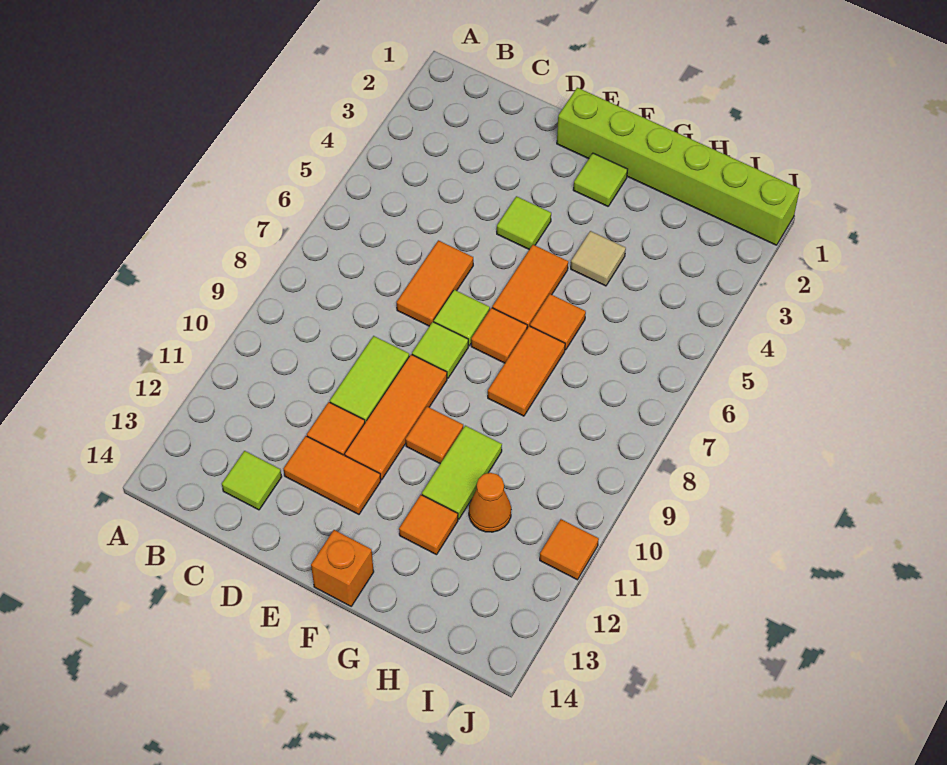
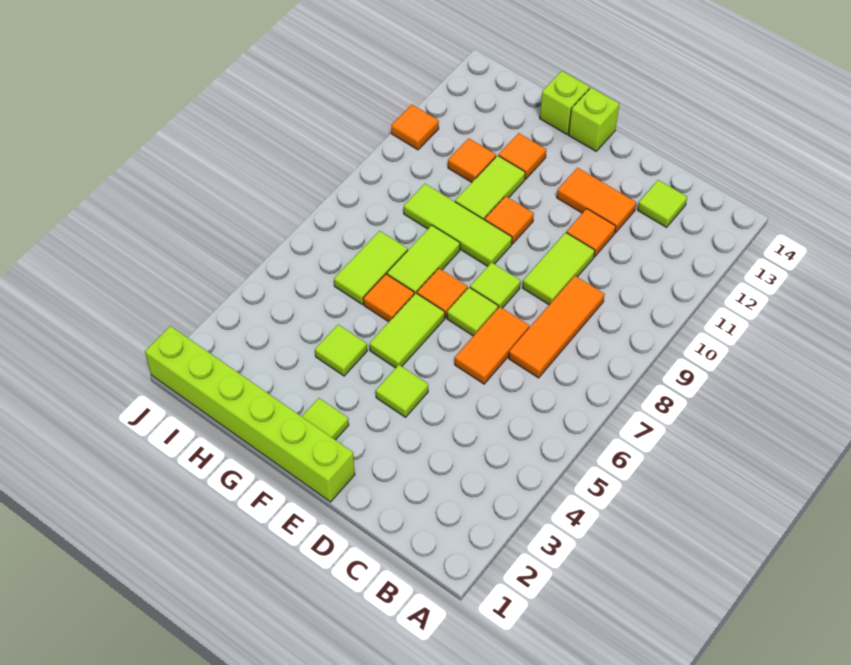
orange tile E9:E11 level 1 -> orange tile C7:C9 level 1
orange tile F5:F6 level 1 -> lime tile F5:F6 level 1
none -> lime tile F9:H9 level 1
orange brick F14 level 1 -> lime brick F14 level 1
tan tile G4 level 1 -> lime tile G4 level 1
orange tile G7:G8 level 1 -> lime tile G7:G8 level 1
none -> lime brick G14 level 1
none -> lime tile H6:H7 level 1
orange cone H11 level 1 -> orange tile H11 level 1

